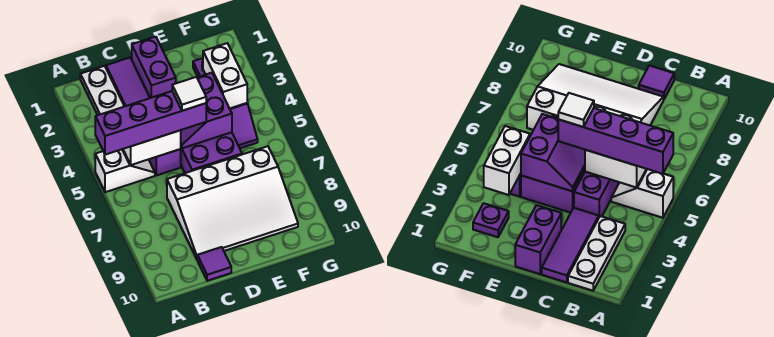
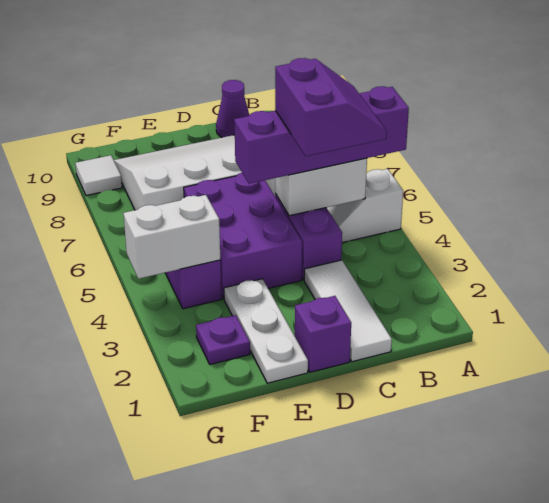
white plate B1:B3 level 1 -> white plate E1:E3 level 1
purple tile C1:C3 level 1 -> white tile C1:C3 level 1
purple tile C10 level 1 -> purple cone C10 level 1
purple brick D1:D2 level 1 -> purple brick D1 level 1
purple slope D4:E5 level 2 top E -> purple slope B4:C5 level 4 top C
white tile D5 level 4 -> white tile G9 level 1
white brick F3:F4 level 2 -> white brick F4:G4 level 2

